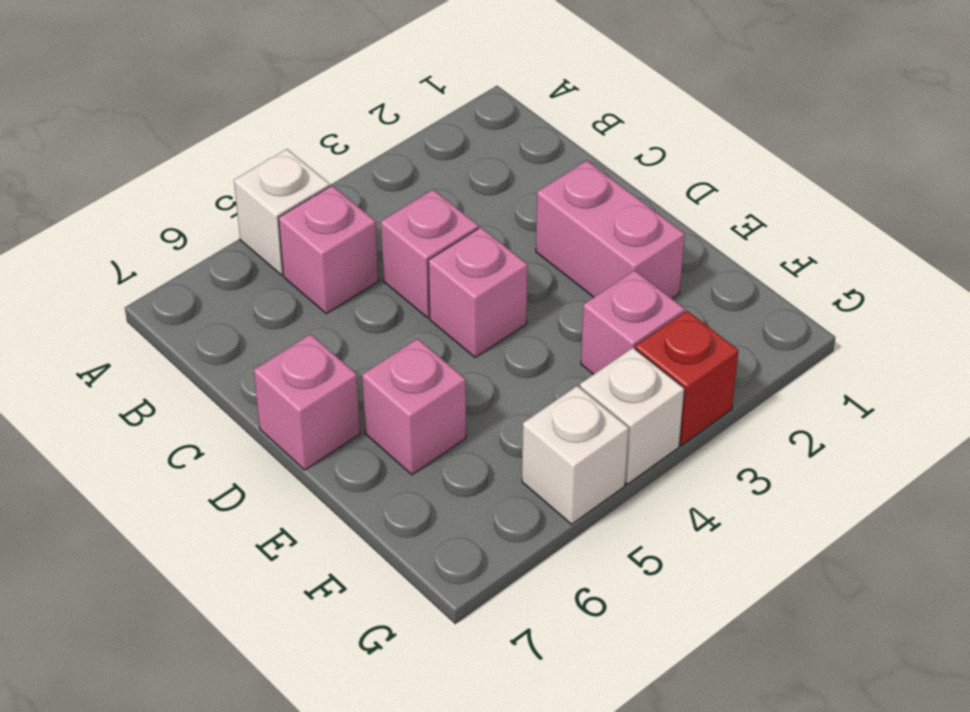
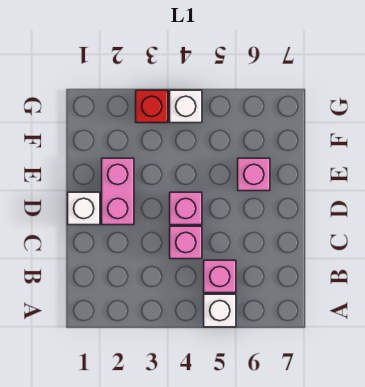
pink brick D7 level 1 -> none
pink brick F3 level 1 -> none
white brick G5 level 1 -> white brick D1 level 1

